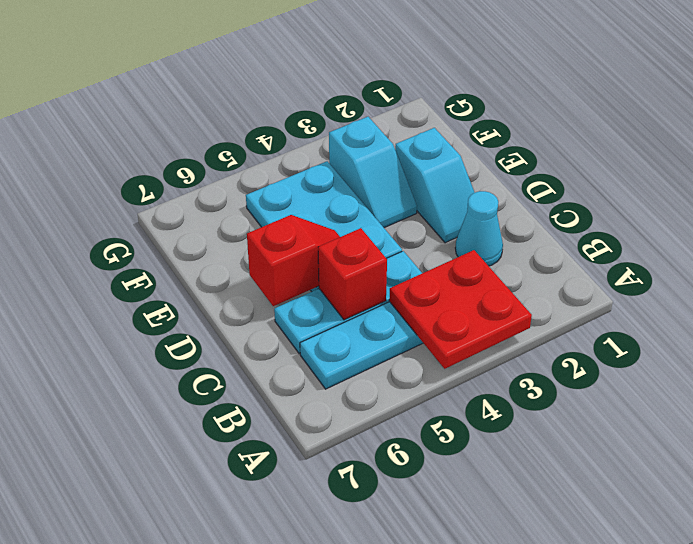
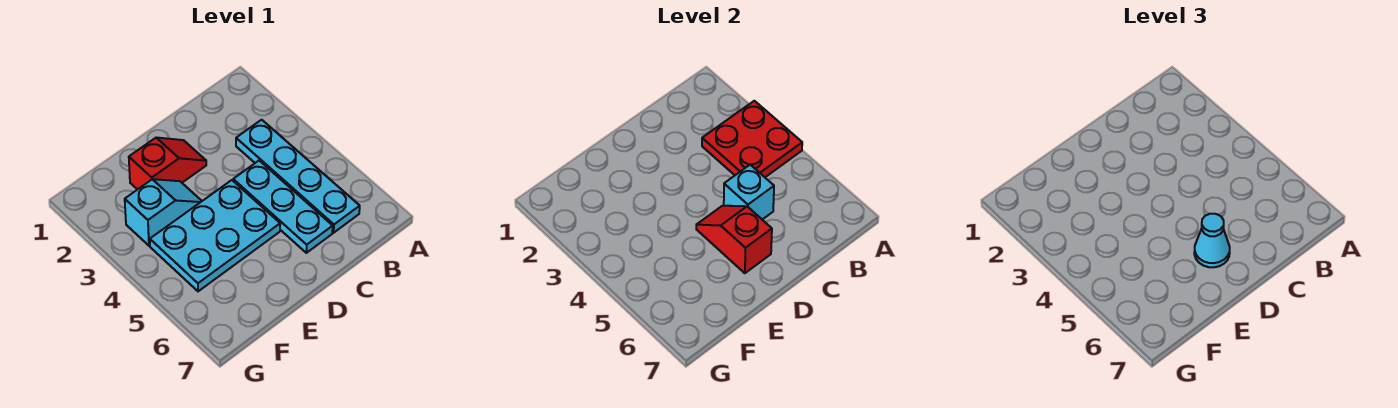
cyan cone C2 level 1 -> cyan cone D6 level 3
red brick C5 level 2 -> cyan brick C5 level 2
cyan slope D2:E2 level 1 top E -> red slope D2:E2 level 1 top E

